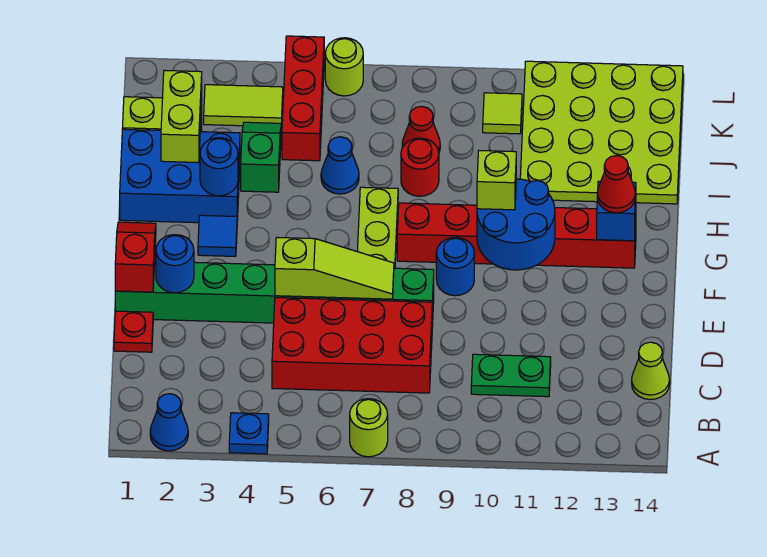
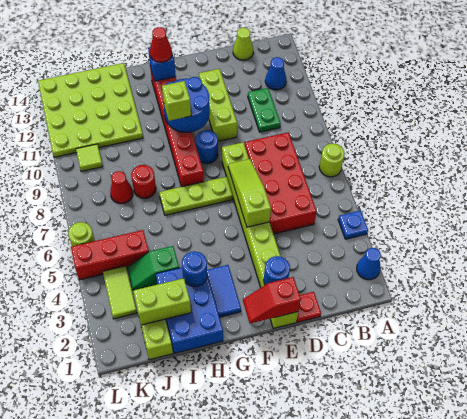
green brick E1:E8 level 1 -> lime brick E1:E8 level 1
none -> lime brick E10:E12 level 1
blue tile G3 level 1 -> blue tile G2:G3 level 1
blue cone I6 level 1 -> blue cone B12 level 1

